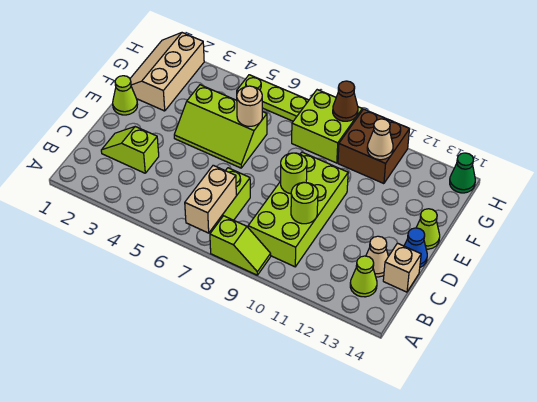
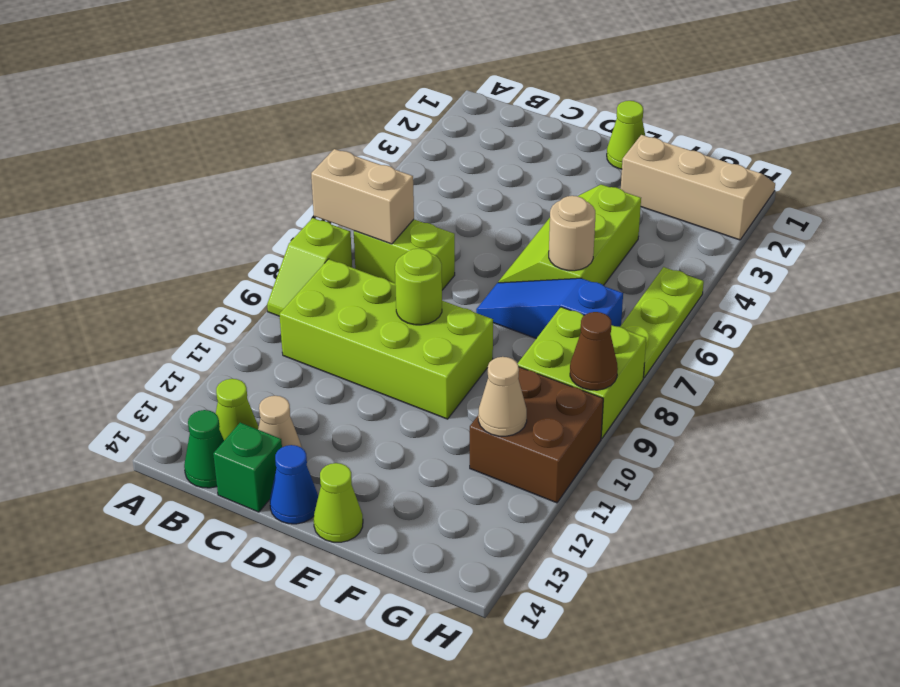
lime slope C2:C3 level 1 top 3 -> none
lime round brick C10 level 2 -> none
tan brick C14 level 1 -> green brick C14 level 1
none -> blue slope E7:G7 level 1 top G
green cone H14 level 1 -> green cone B14 level 1

